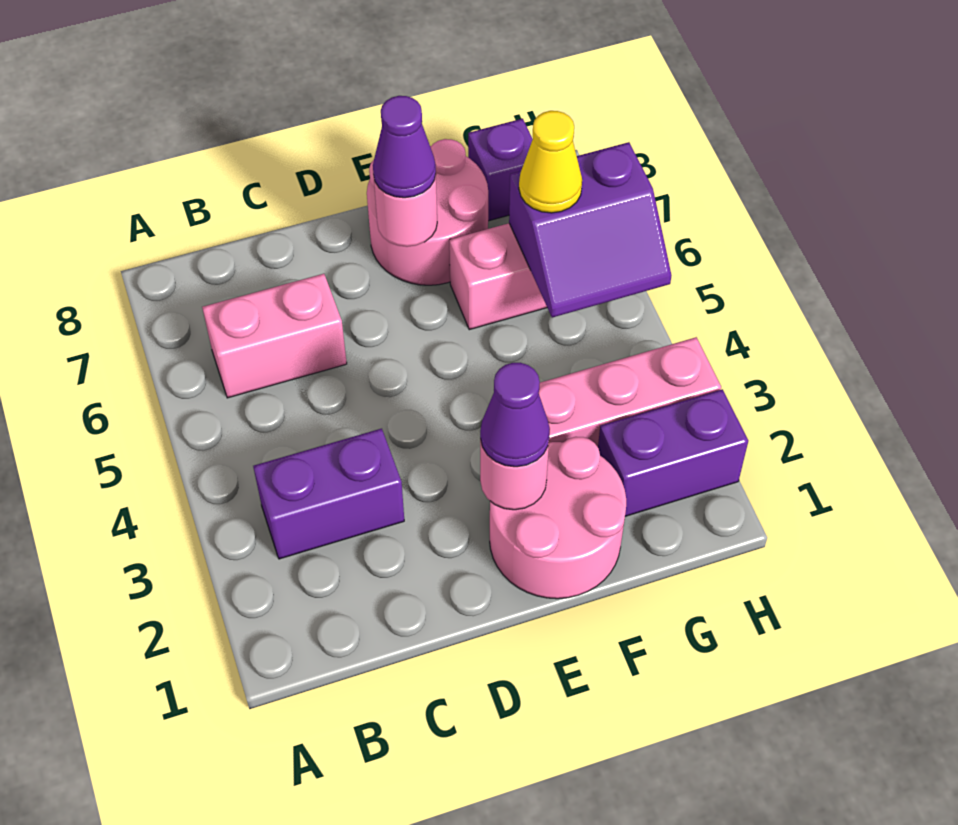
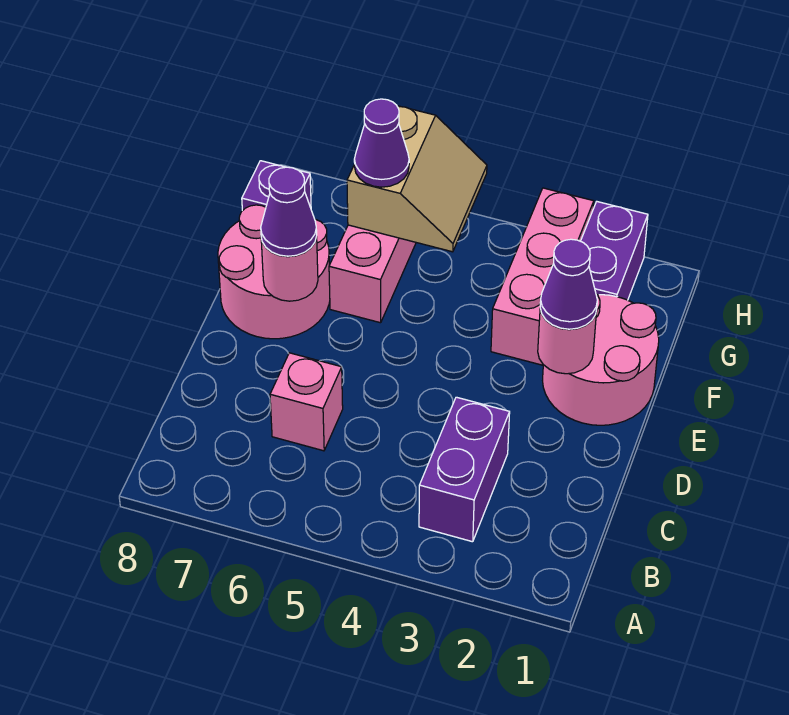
pink brick B6:C6 level 1 -> pink brick C6 level 1
purple slope G5:H6 level 2 top 6 -> tan slope G5:H6 level 2 top 6
yellow cone G6 level 3 -> purple cone G6 level 3

